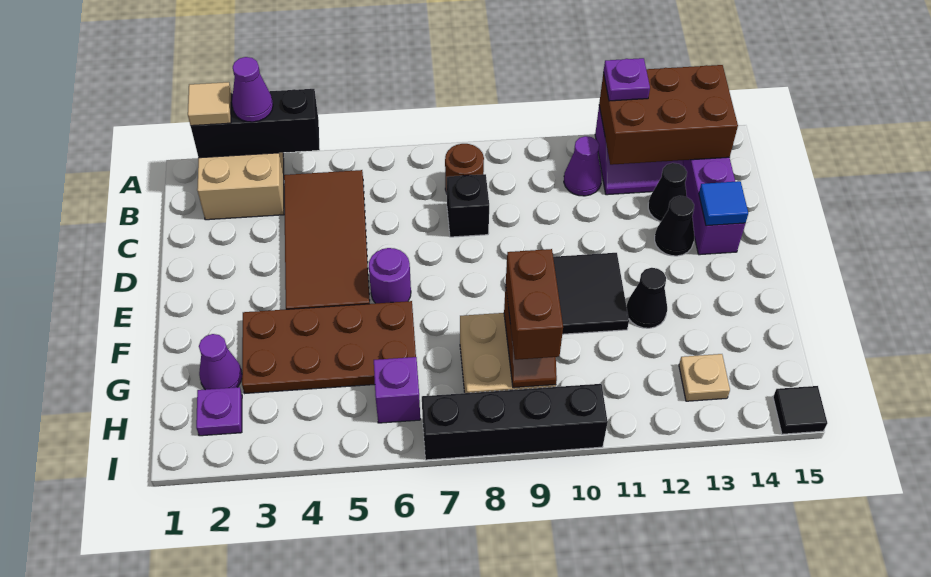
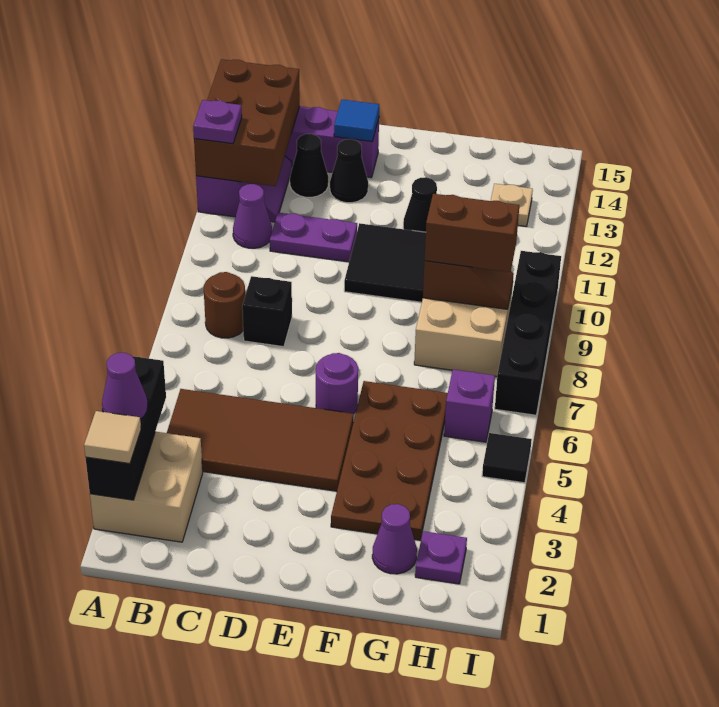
none -> purple plate C11:D11 level 1
black tile I15 level 1 -> black tile I5 level 1

